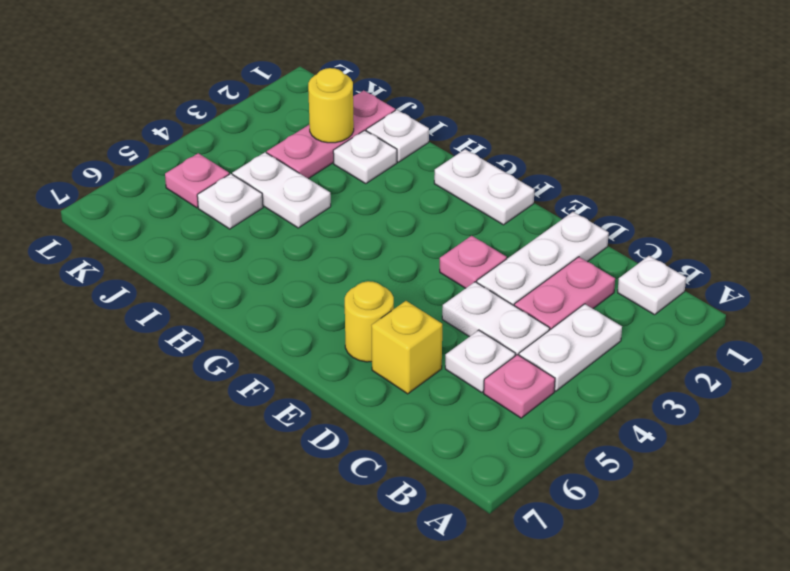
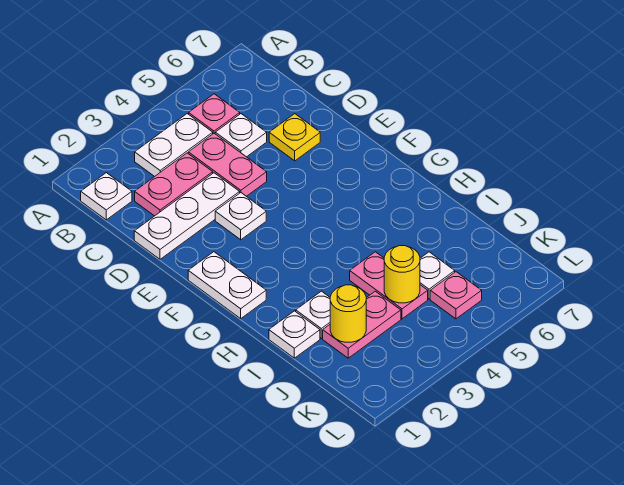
white plate C4:D4 level 1 -> pink plate C4:D4 level 1
yellow brick D6 level 1 -> yellow plate D6 level 1
pink plate E3 level 1 -> white plate E3 level 1
yellow round brick E6 level 1 -> yellow round brick J4 level 2
white plate I4:J4 level 1 -> pink plate I4:J4 level 1
pink plate J1:J3 level 1 -> pink plate J2:J3 level 1

